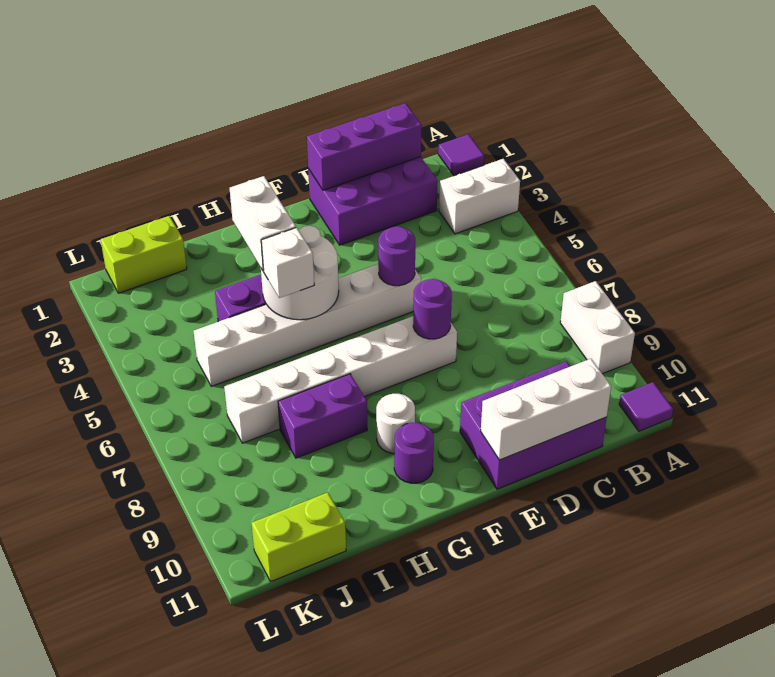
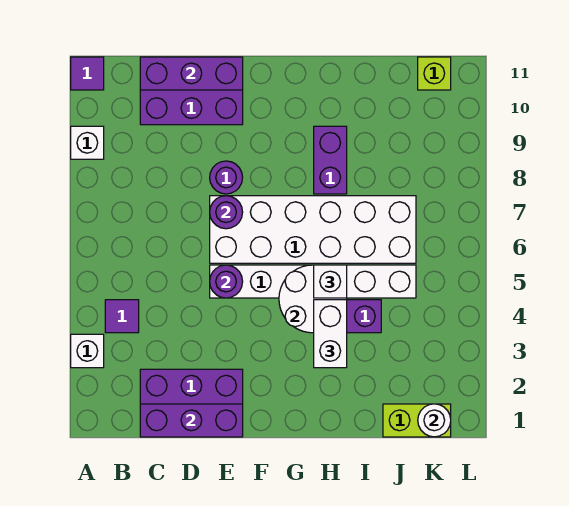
purple tile A1 level 1 -> purple tile B4 level 1
white brick A3:B3 level 1 -> white brick A3 level 1
white brick A8:A9 level 1 -> white brick A9 level 1
white brick C11:E11 level 2 -> purple brick C11:E11 level 2
white brick E7:J7 level 1 -> white brick E6:J7 level 1
white round brick G9 level 1 -> white round brick K1 level 2
purple round brick G10 level 1 -> purple round brick E8 level 1
purple brick H8:I8 level 1 -> purple brick H8:H9 level 1
lime brick J11:K11 level 1 -> lime brick K11 level 1

